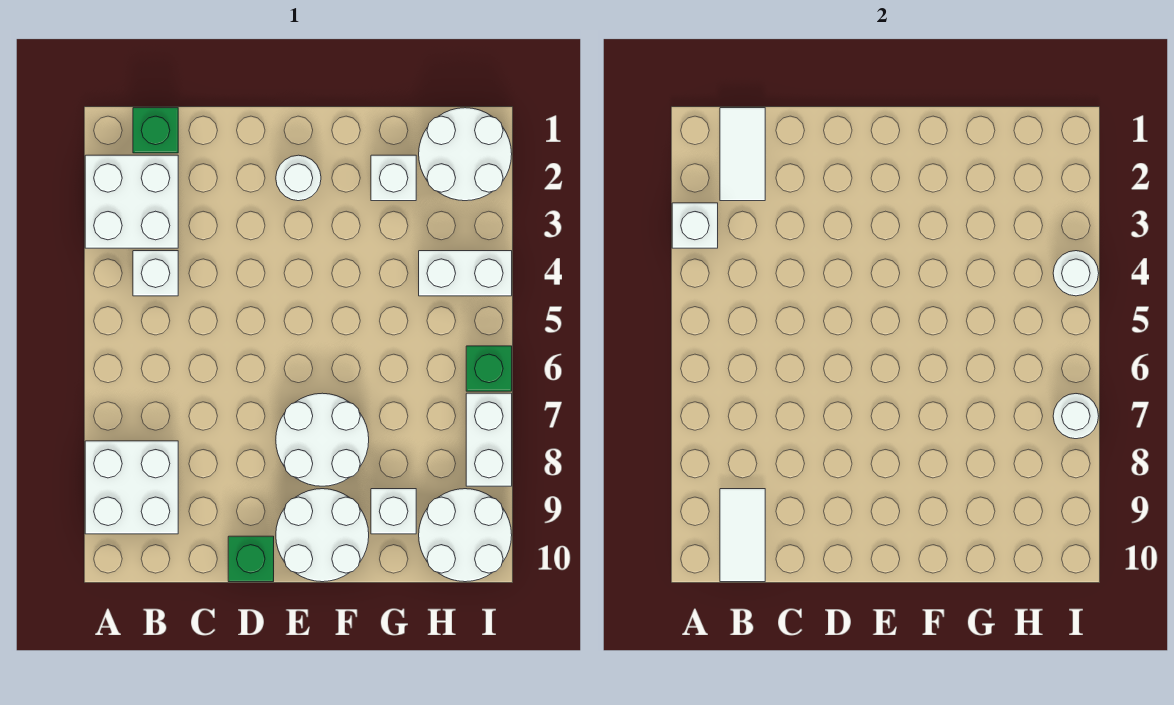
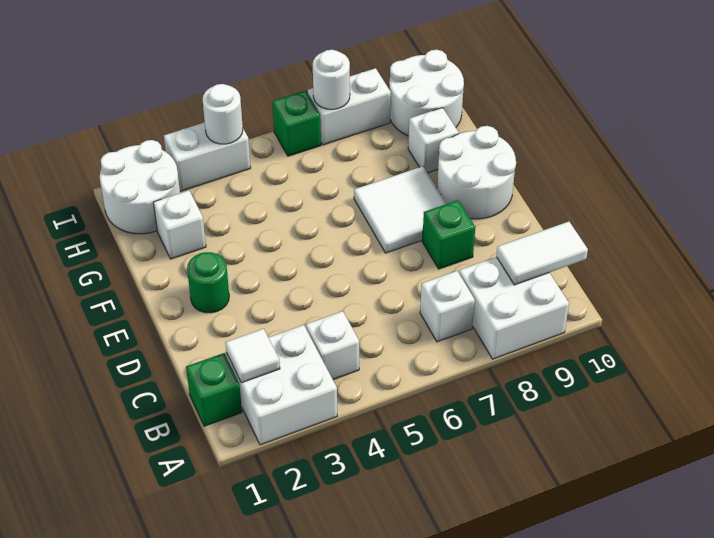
white brick A3 level 2 -> white brick B7 level 1
white tile B1:B2 level 2 -> white tile B2 level 2
green brick D10 level 1 -> green brick D8 level 1
white round brick E2 level 1 -> green round brick E2 level 1
white round brick E7:F8 level 1 -> white tile E7:F8 level 1
white brick H4:I4 level 1 -> white brick I3:I4 level 1

